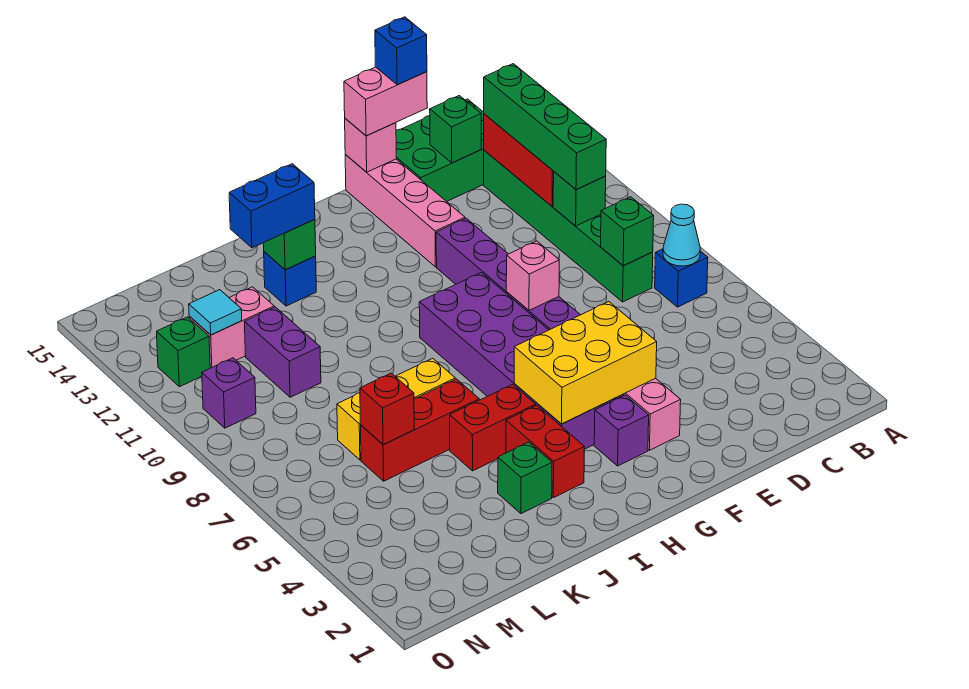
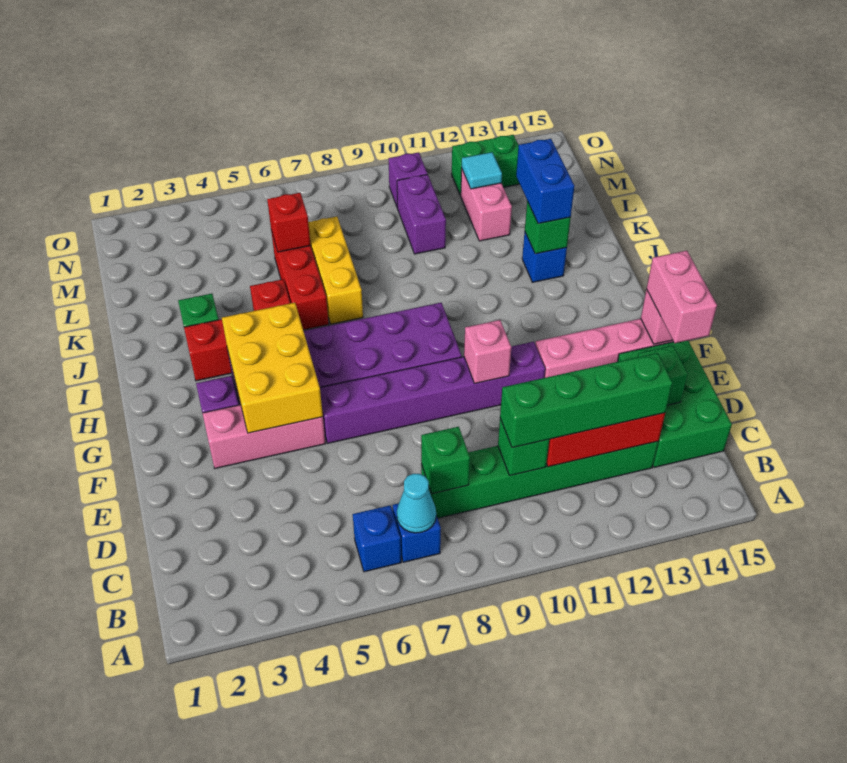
blue brick E15 level 4 -> blue brick B6 level 1
pink brick F8 level 2 -> pink brick F10 level 2
purple brick L10:L11 level 1 -> purple brick L10:M10 level 1
green brick N12 level 1 -> green brick N12:N13 level 1

